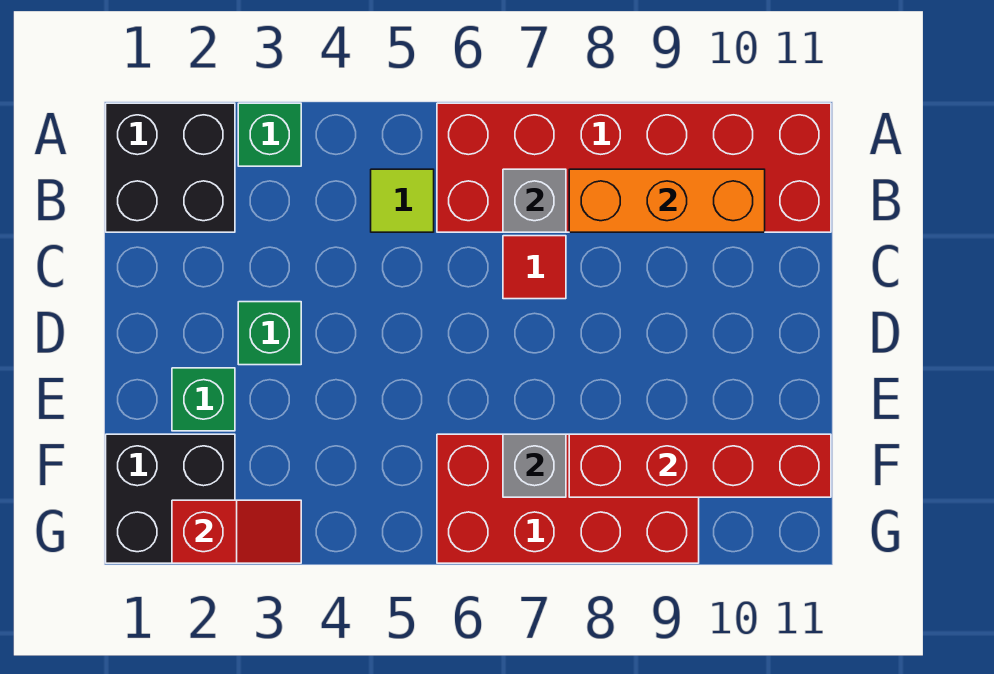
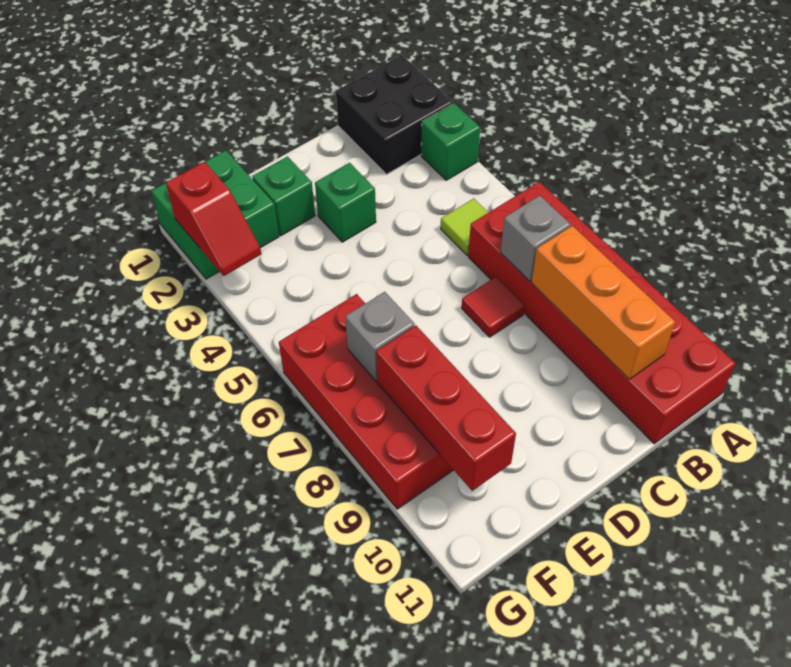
black brick F1:G2 level 1 -> green brick F1:G2 level 1
red brick F8:F11 level 2 -> red brick F8:F10 level 2

